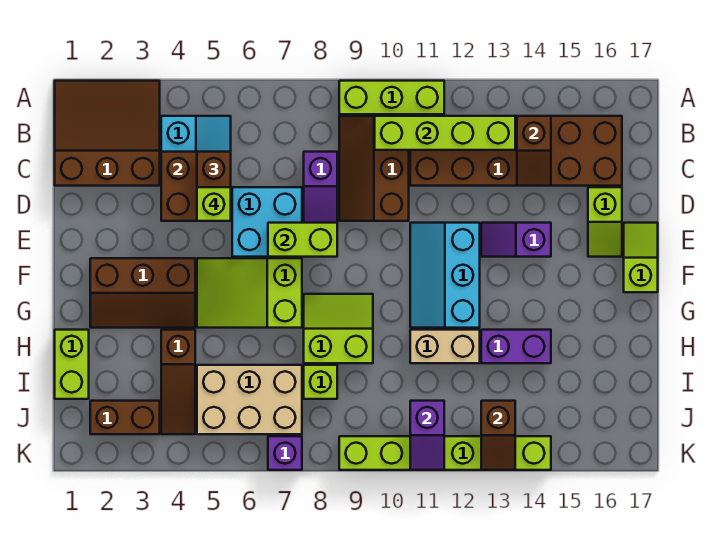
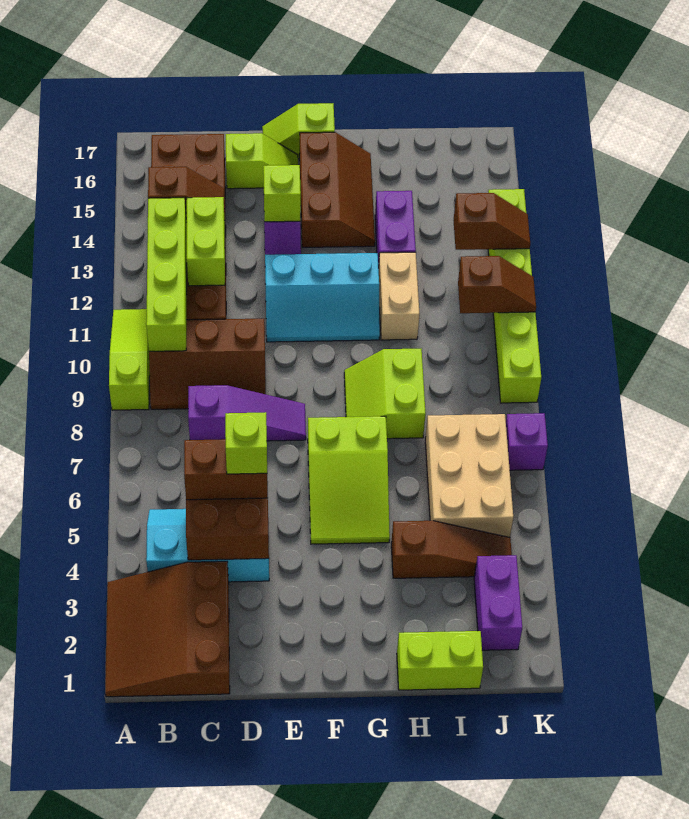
lime brick A9:A11 level 1 -> lime slope A9:A11 level 1 top 9
cyan brick D6:E7 level 1 -> none
lime brick E7:E8 level 2 -> lime brick C12:C13 level 2
brown slope F2:G4 level 1 top F -> brown slope F14:G16 level 1 top F
lime brick I8 level 1 -> lime brick E14 level 2
brown brick J2:J3 level 1 -> purple brick J2:J3 level 1
purple slope J11:K11 level 2 top J -> brown slope J11:K11 level 2 top J

